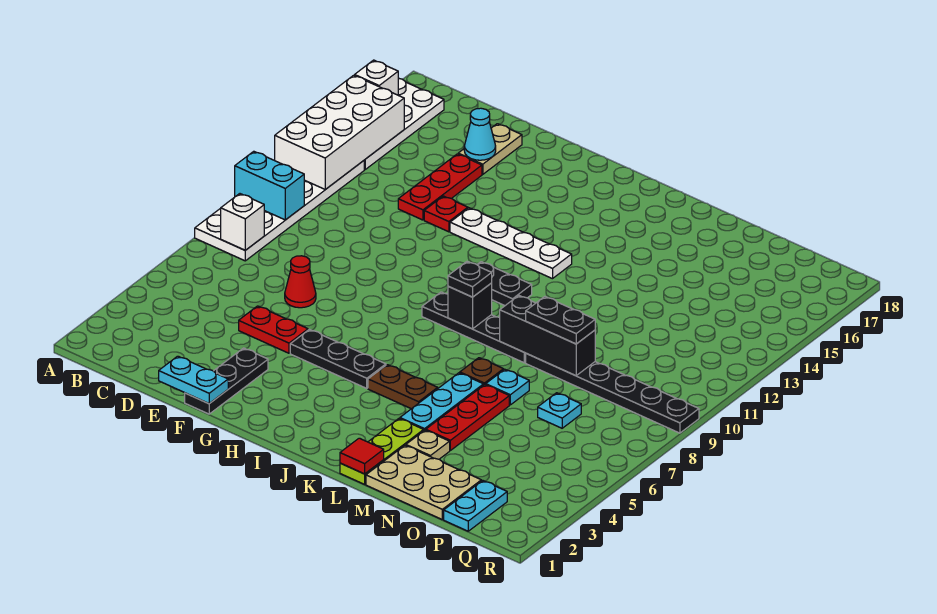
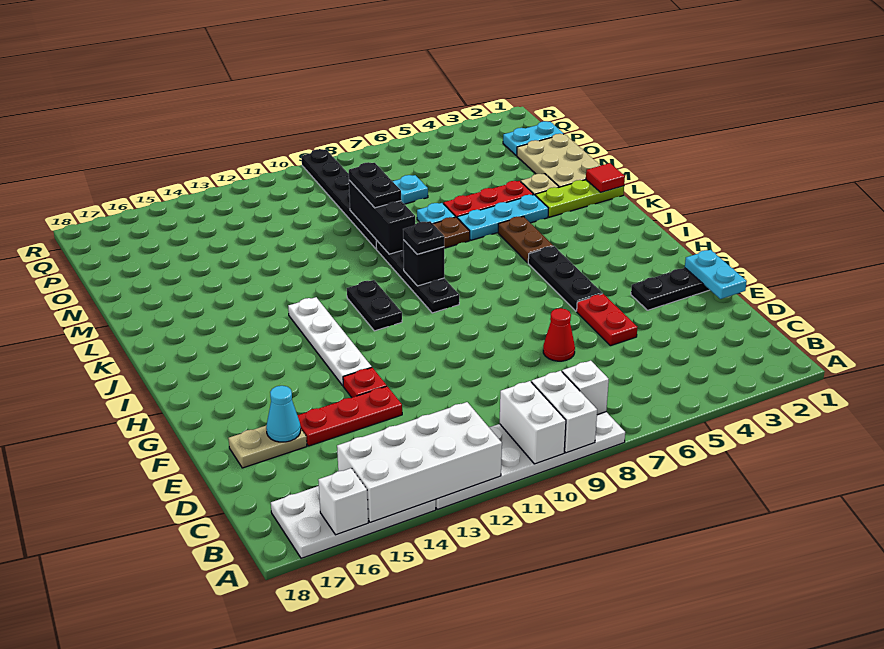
none -> white brick A9:B9 level 2
cyan brick A10:B10 level 2 -> white brick A10:B10 level 2

